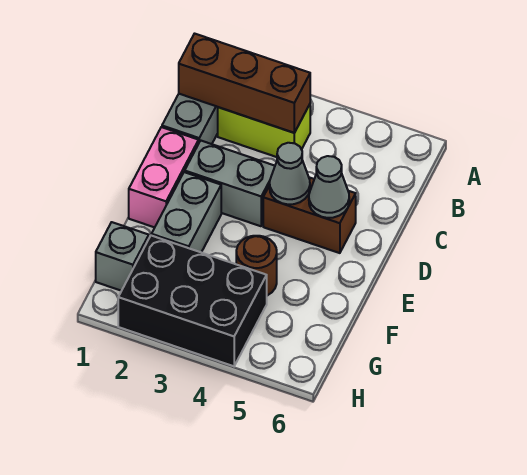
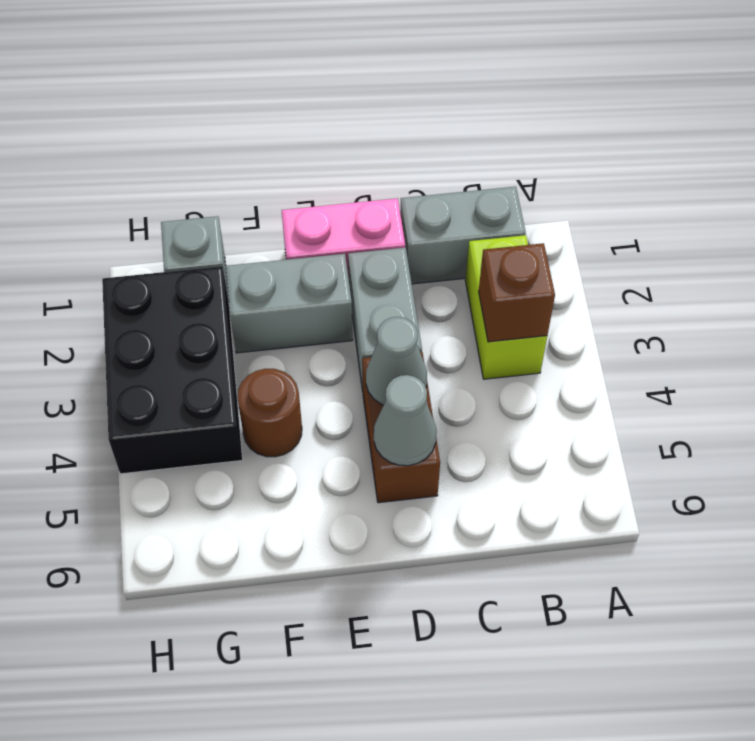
brown brick B1:B3 level 2 -> brown brick B3 level 2

